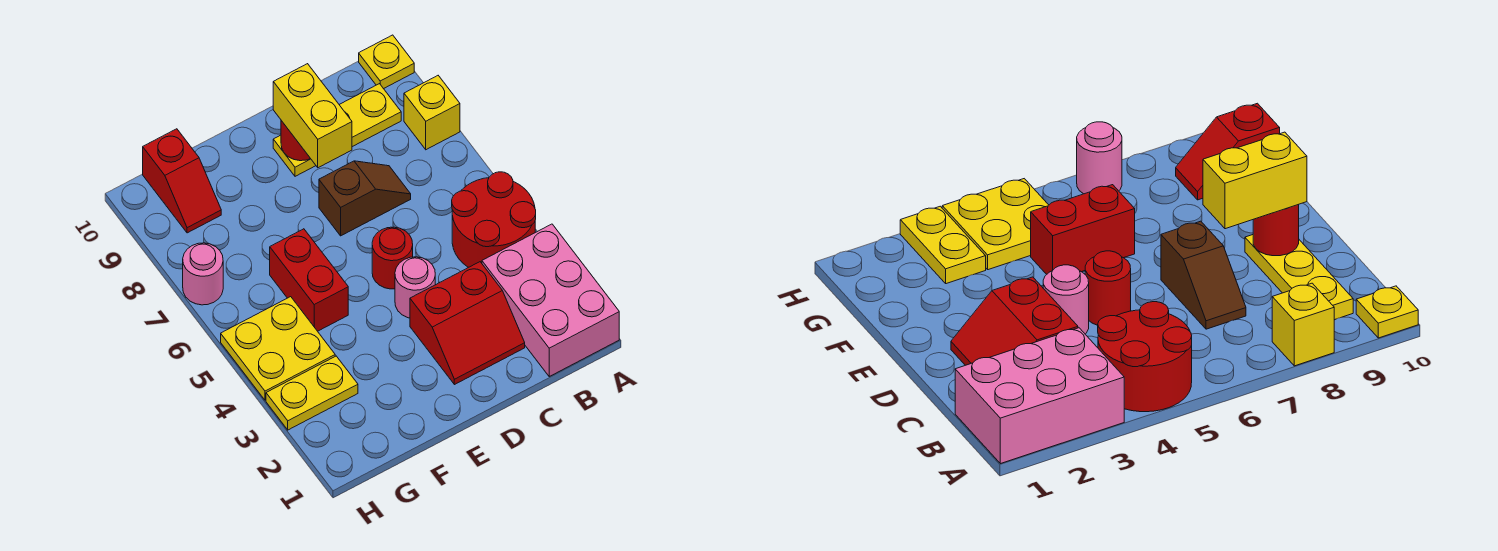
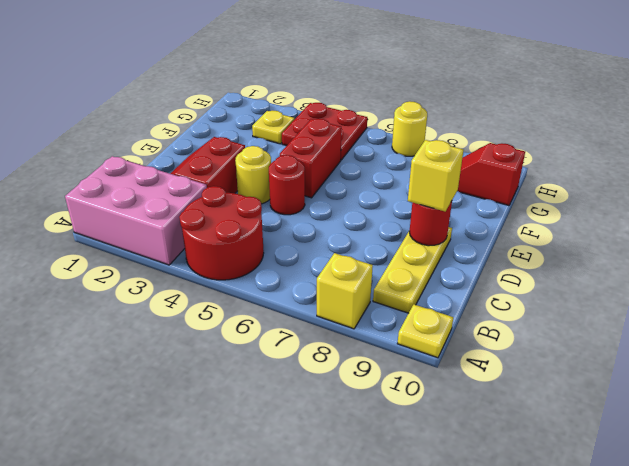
brown slope C7:D7 level 1 top D -> none
pink round brick D4 level 1 -> yellow round brick D4 level 1
yellow brick D8:D9 level 3 -> yellow brick D9 level 3
red brick F5:F6 level 1 -> red brick E5:F5 level 1
yellow plate G3:H3 level 1 -> yellow plate G3 level 1
yellow plate G4:H5 level 1 -> red plate G4:H5 level 1
pink round brick H7 level 1 -> yellow round brick H7 level 1

